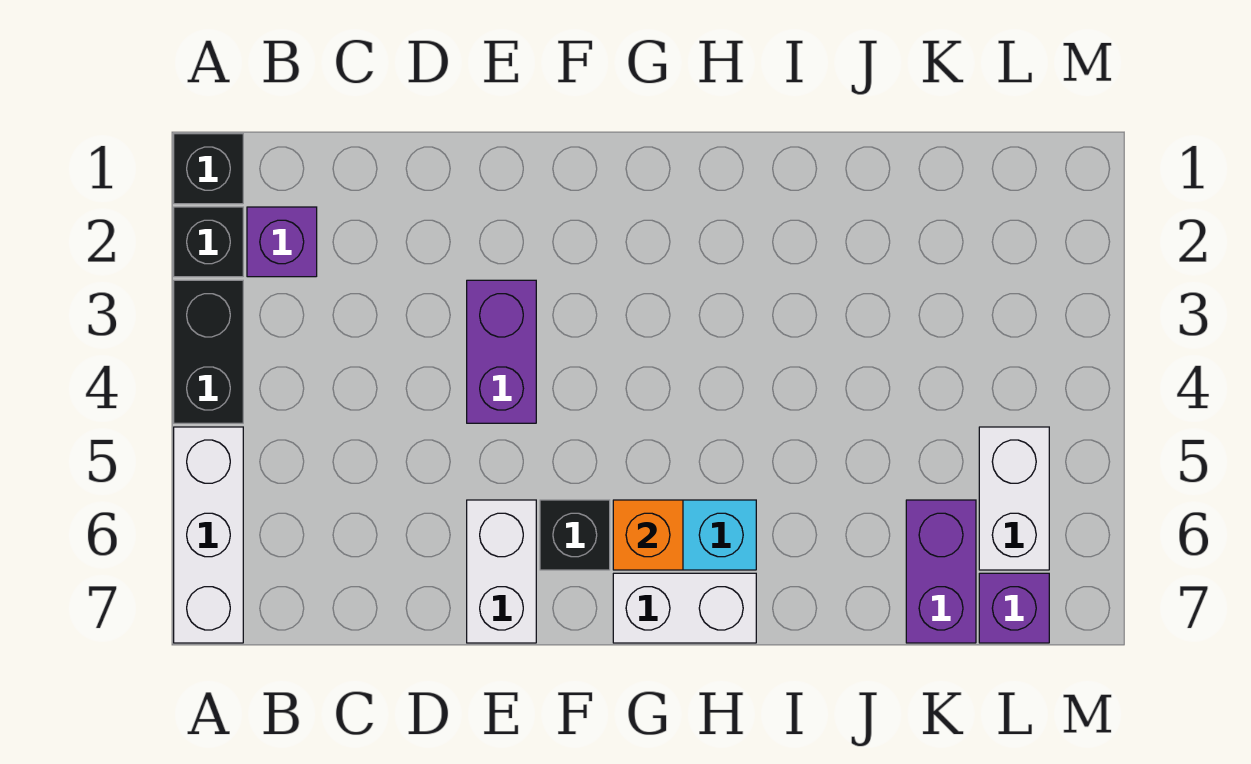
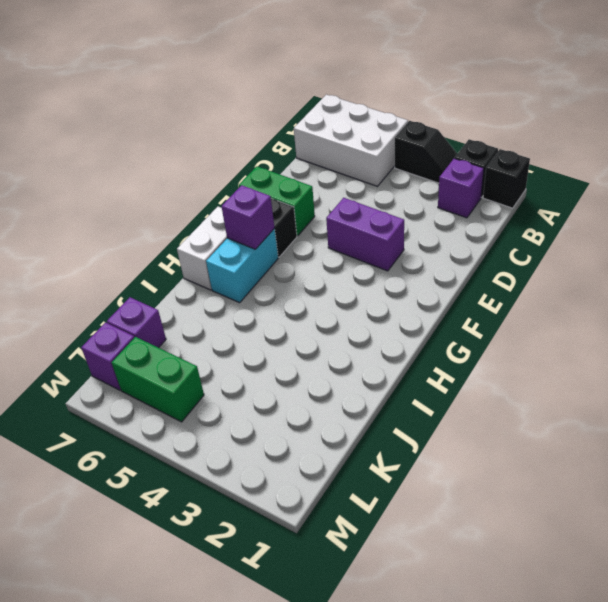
black brick A3:A4 level 1 -> black slope A3:A4 level 1 top 4
white brick A5:A7 level 1 -> white brick A5:B7 level 1
white brick E6:E7 level 1 -> green brick E6:E7 level 1
orange brick G6 level 2 -> purple brick G6 level 2
purple brick K6:K7 level 1 -> purple brick K7 level 1
white brick L5:L6 level 1 -> green brick L5:L6 level 1

